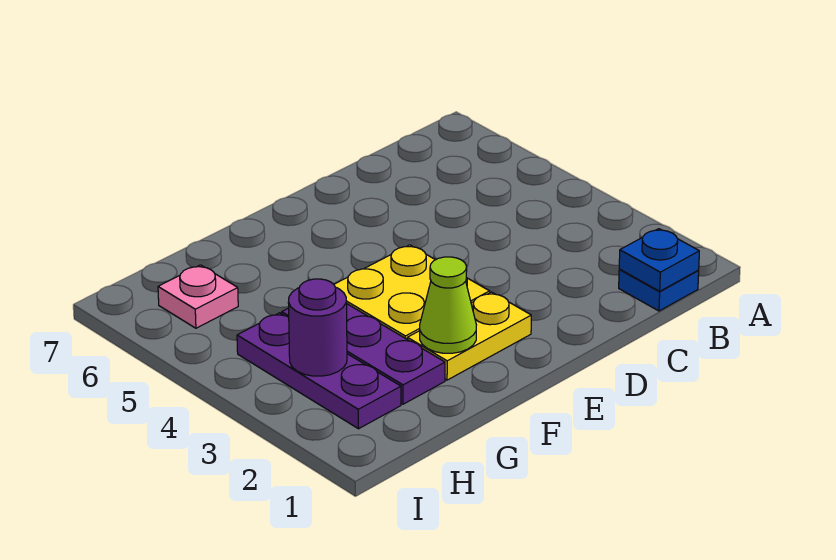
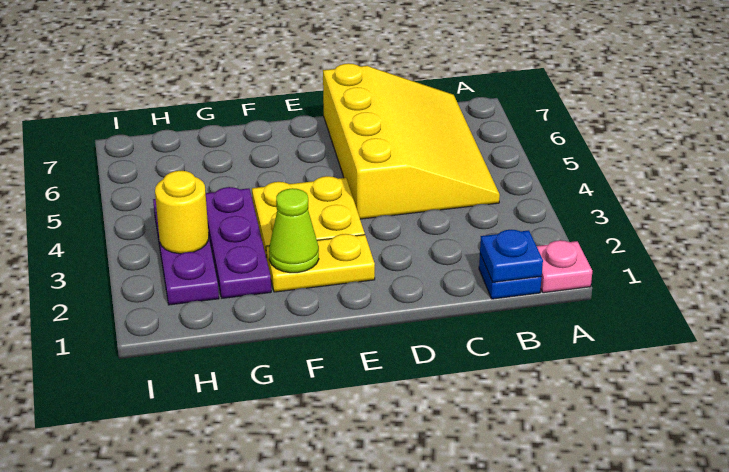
none -> yellow slope B4:D7 level 1 top D
purple round brick H3 level 2 -> yellow round brick H3 level 2
pink plate H6 level 1 -> pink plate A1 level 1

